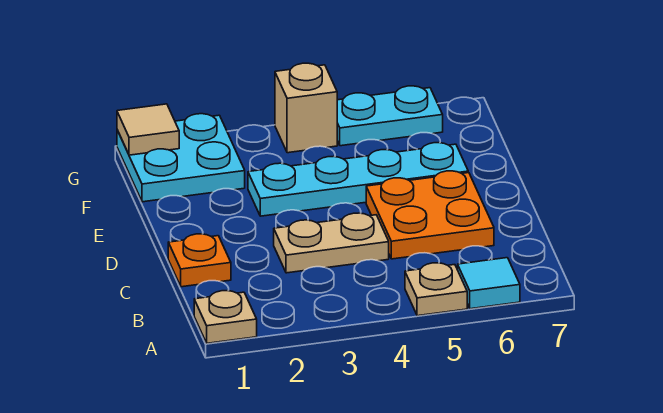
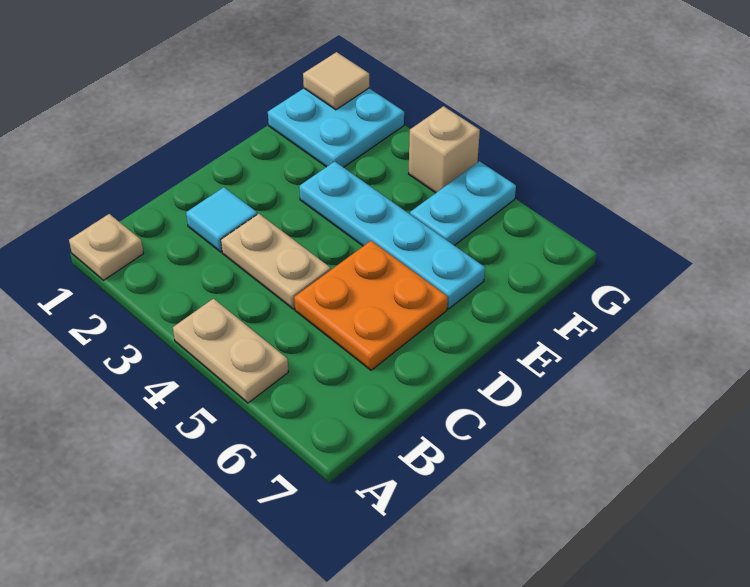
tan plate A5 level 1 -> tan plate A4:A5 level 1
cyan tile A6 level 1 -> cyan tile C2 level 1
orange plate C1 level 1 -> none
cyan plate G5:G6 level 1 -> cyan plate F5:G5 level 1

